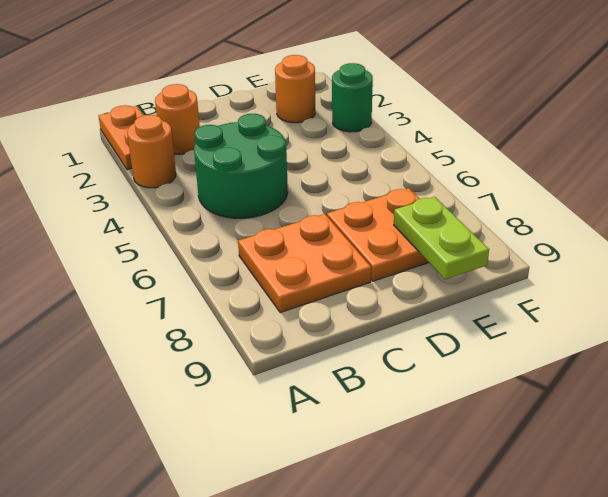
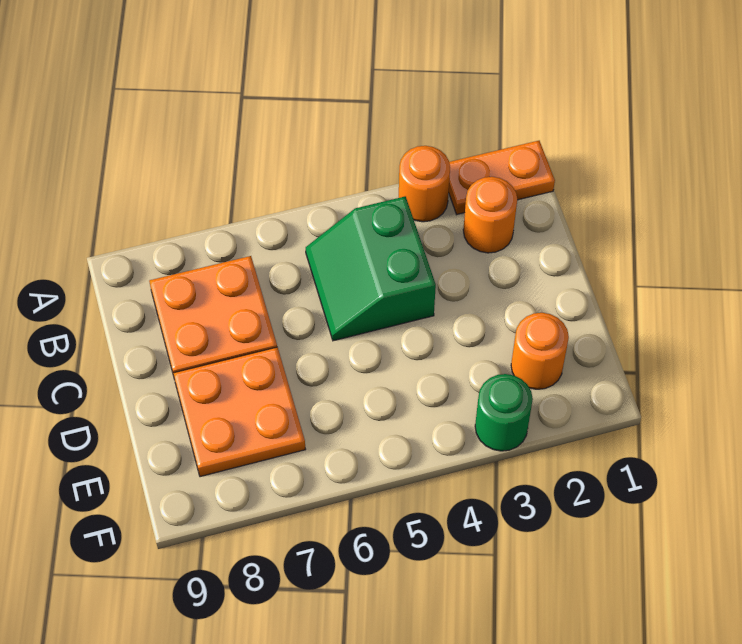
green round brick B4:C5 level 1 -> green slope B4:C5 level 1 top 4
lime plate E8:E9 level 2 -> none

